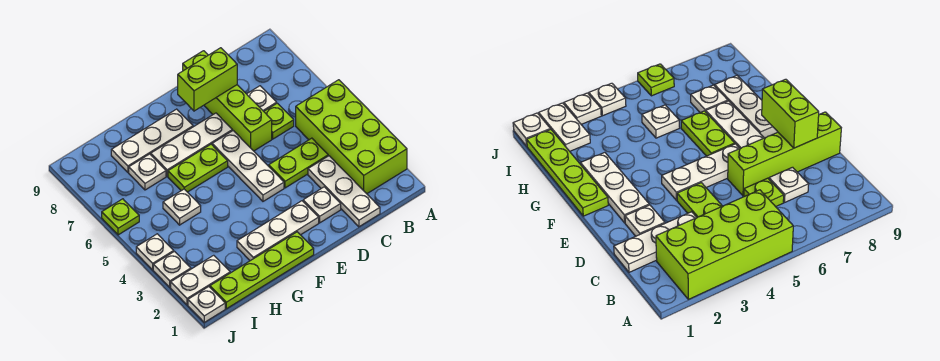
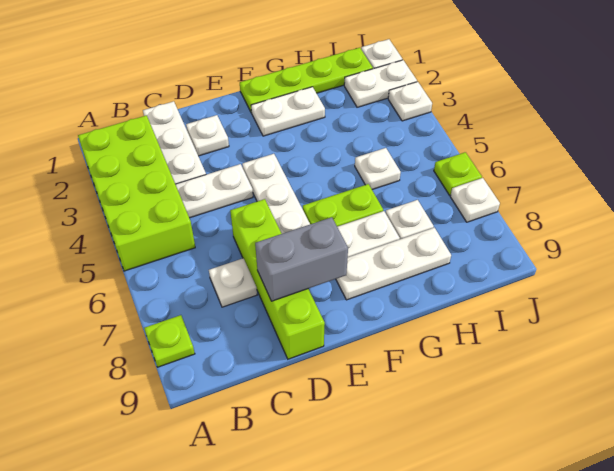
lime plate C4:D4 level 1 -> white plate C4:D4 level 1
lime plate C6 level 1 -> lime plate A8 level 1
lime brick D8:E8 level 2 -> grey brick D8:E8 level 2
white plate E2:G2 level 1 -> white plate F2:G2 level 1
white plate J4 level 1 -> white plate J7 level 1

